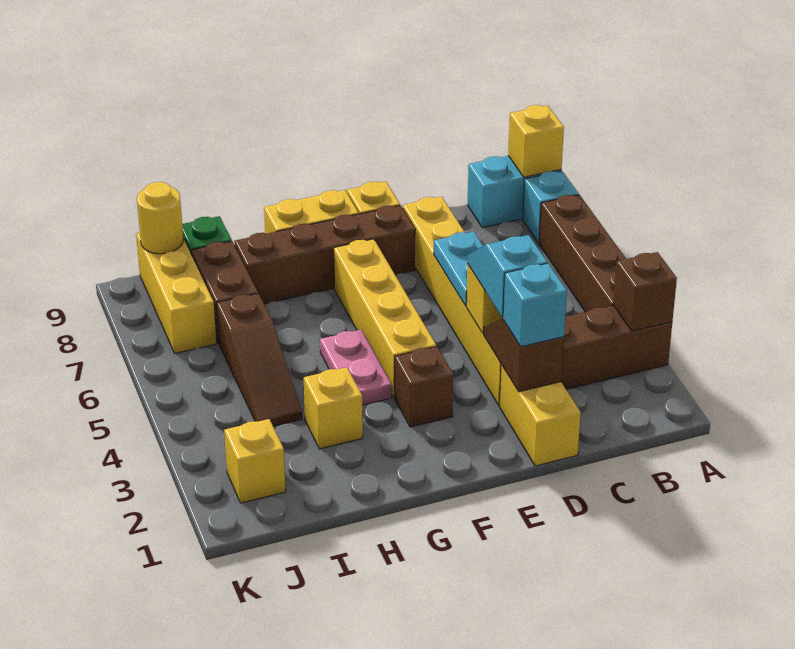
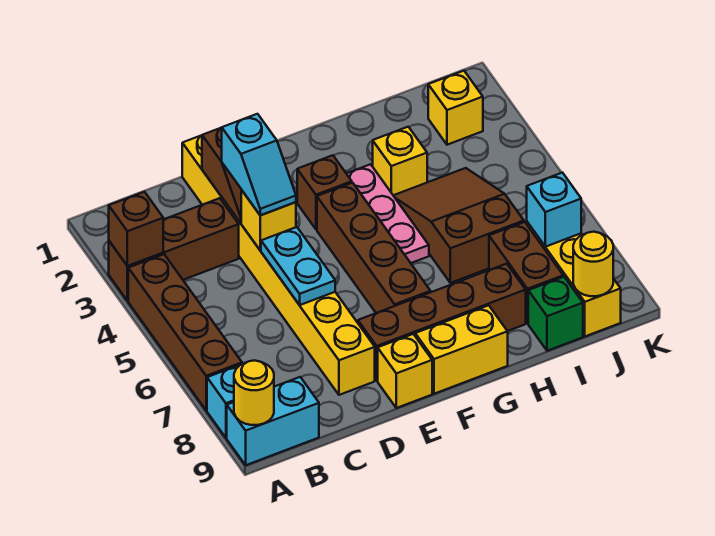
yellow brick A9 level 2 -> yellow round brick A9 level 2
cyan brick D2 level 3 -> cyan brick J7 level 2
yellow brick F4:F7 level 1 -> brown brick F4:F7 level 1
pink plate G4:G5 level 1 -> pink plate G3:G5 level 1
brown slope I4:I6 level 1 top 6 -> brown slope H4:I6 level 1 top 6

